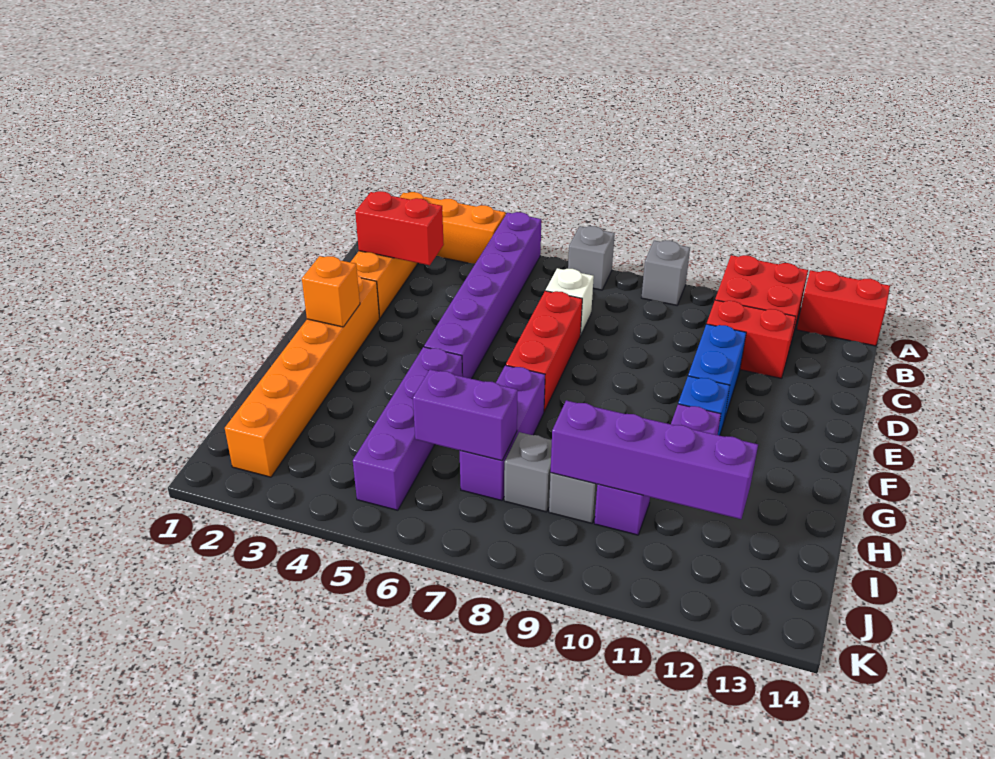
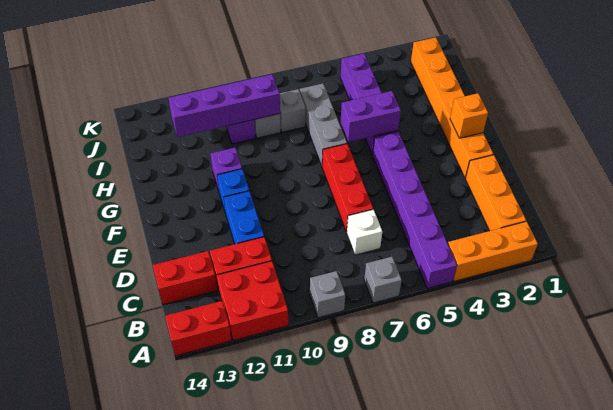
red brick C2:C3 level 2 -> red brick C13:C14 level 1
purple brick G7:I7 level 1 -> grey brick G7:I7 level 1
purple brick I6:I7 level 2 -> purple brick G5:G6 level 2

